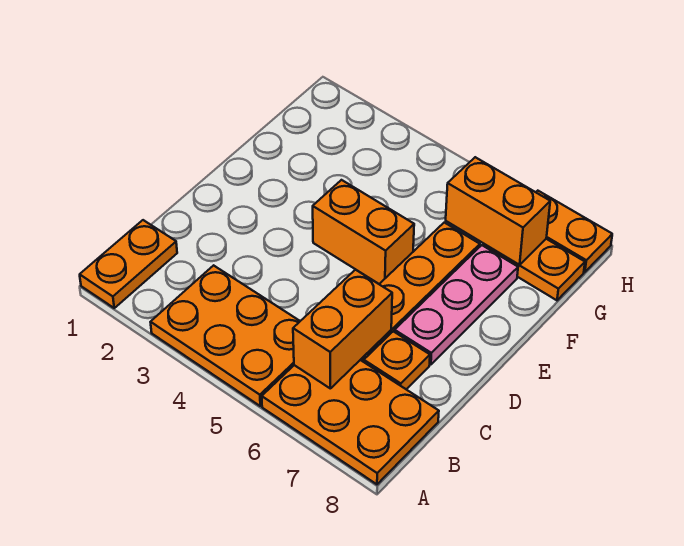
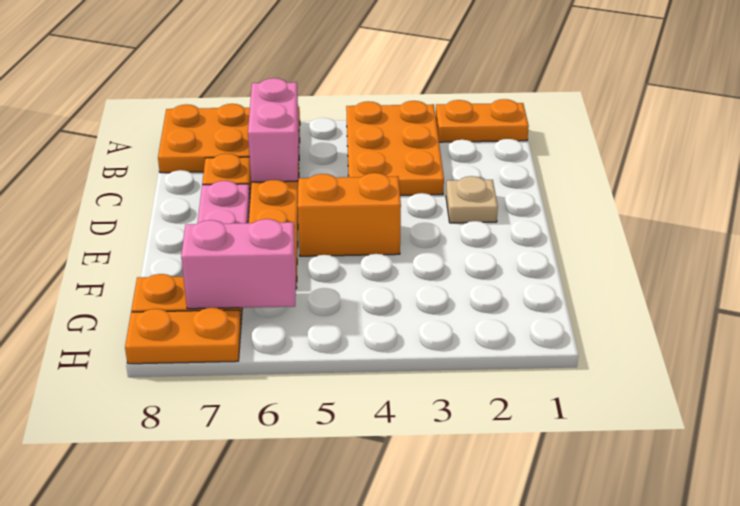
orange plate A1:B1 level 1 -> orange plate A1:A2 level 1
orange plate A3:B5 level 1 -> orange plate A3:C4 level 1
orange brick B6:C6 level 2 -> pink brick B6:C6 level 2
none -> tan plate D2 level 1
orange brick G6:G7 level 2 -> pink brick G6:G7 level 2

